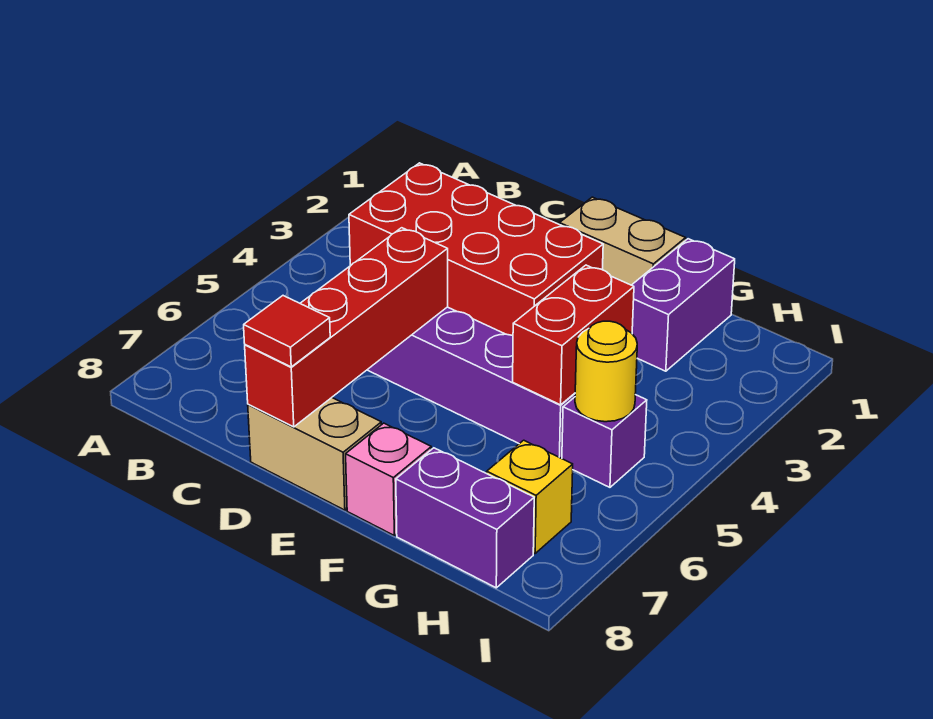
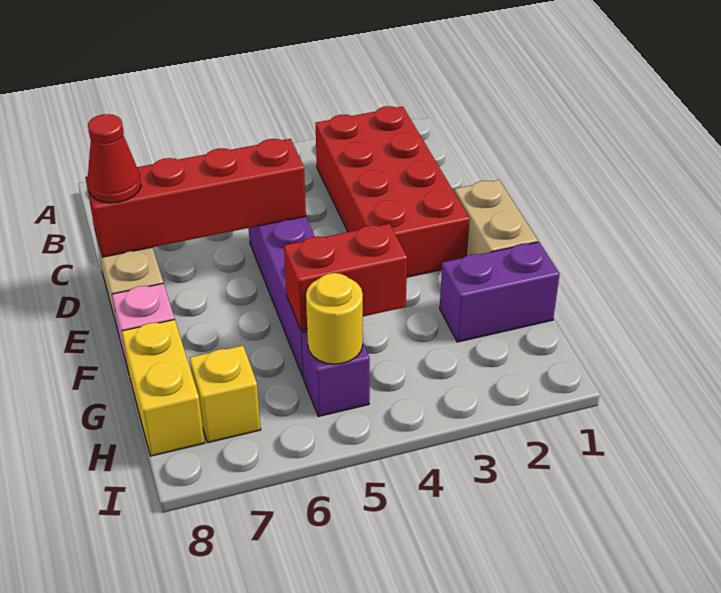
red tile D8 level 3 -> red cone D8 level 3
purple brick G8:H8 level 1 -> yellow brick G8:H8 level 1

